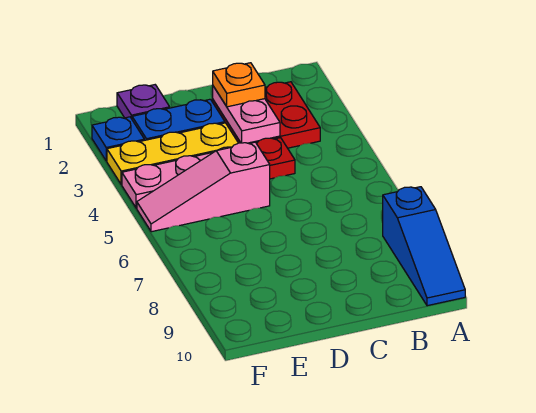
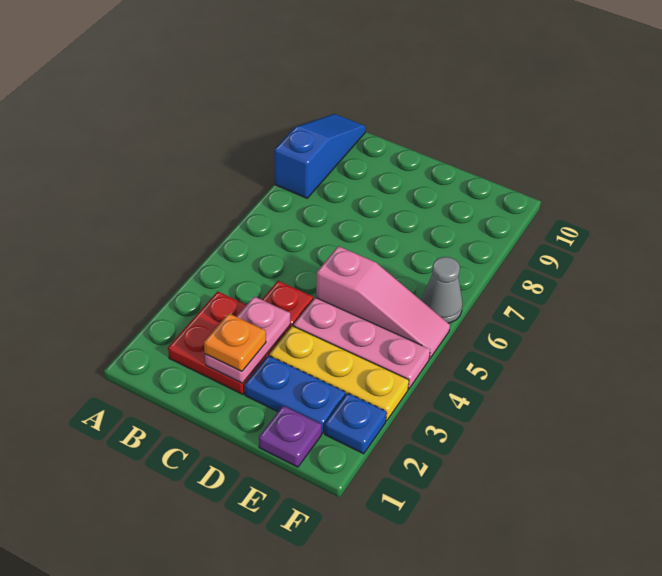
none -> grey cone F6 level 1

